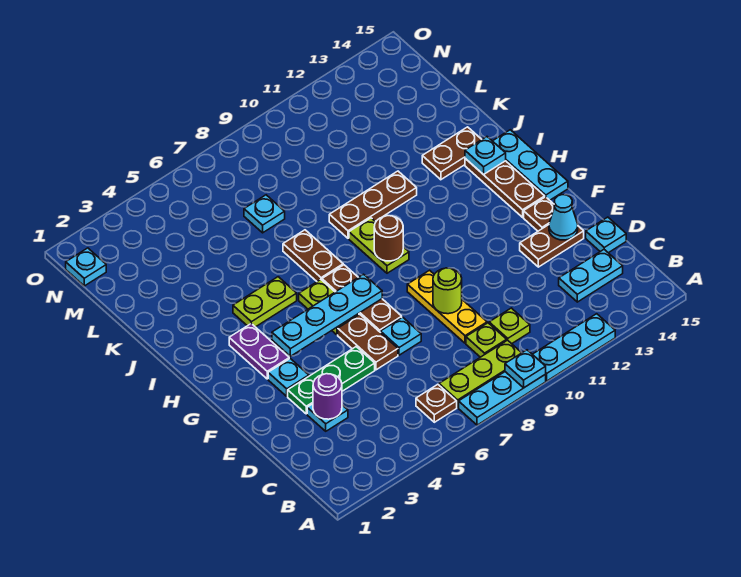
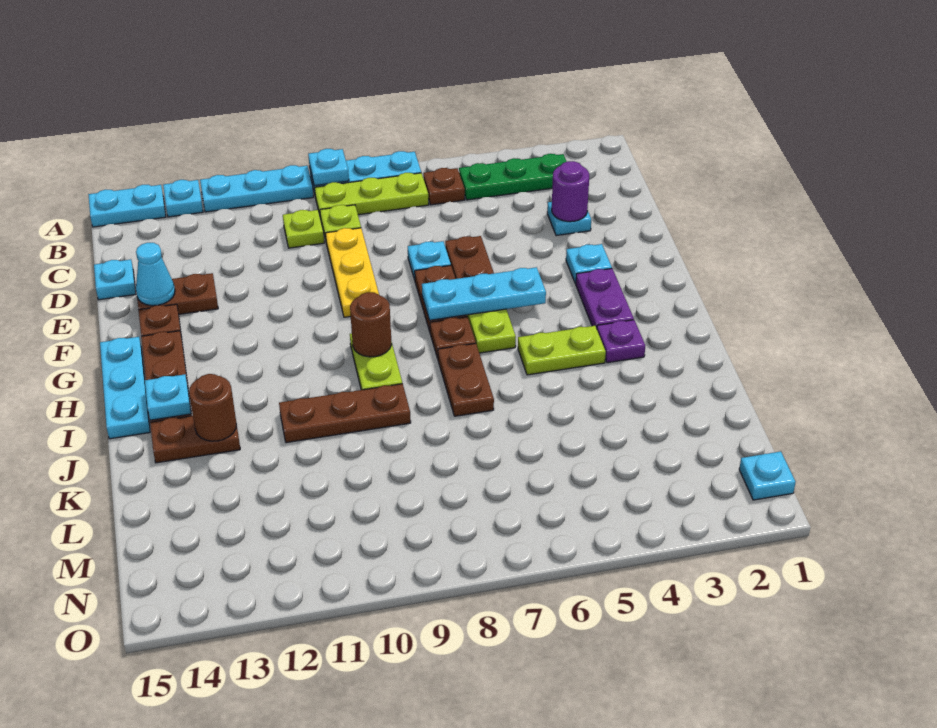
cyan plate C13:C14 level 1 -> cyan plate A14:A15 level 1
green plate E3:E5 level 1 -> green plate B3:B5 level 1
lime round brick E9 level 2 -> none
cyan plate G4:G7 level 2 -> cyan plate G5:G7 level 2
none -> purple plate I3 level 1
none -> brown round brick J13 level 2
cyan plate L7 level 1 -> cyan plate A13 level 1

